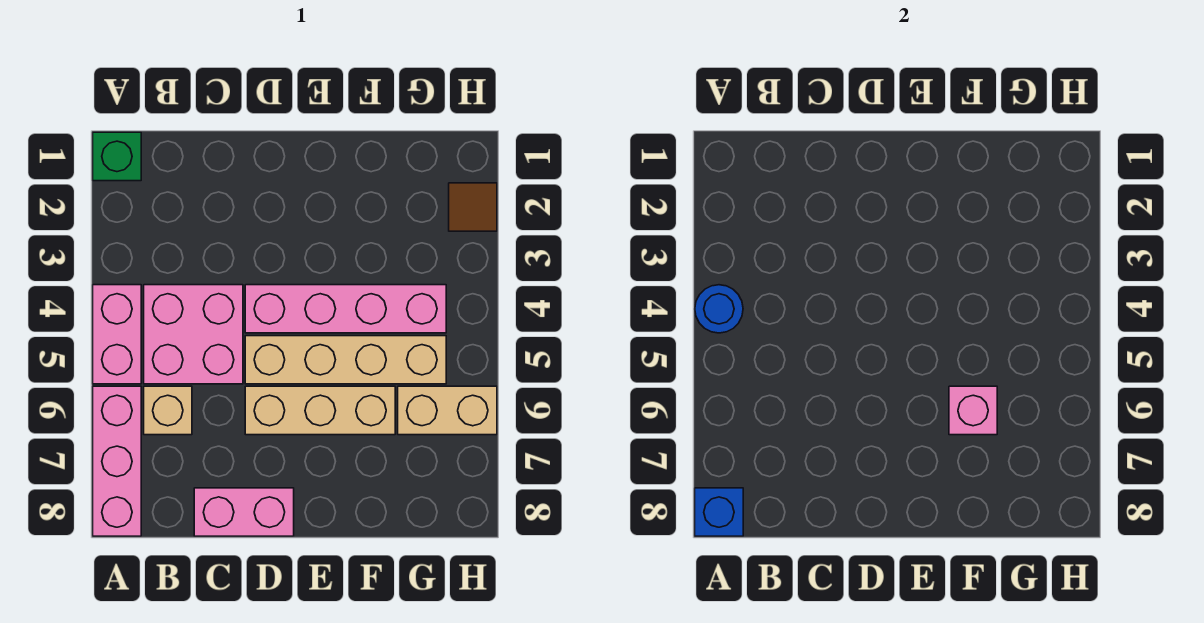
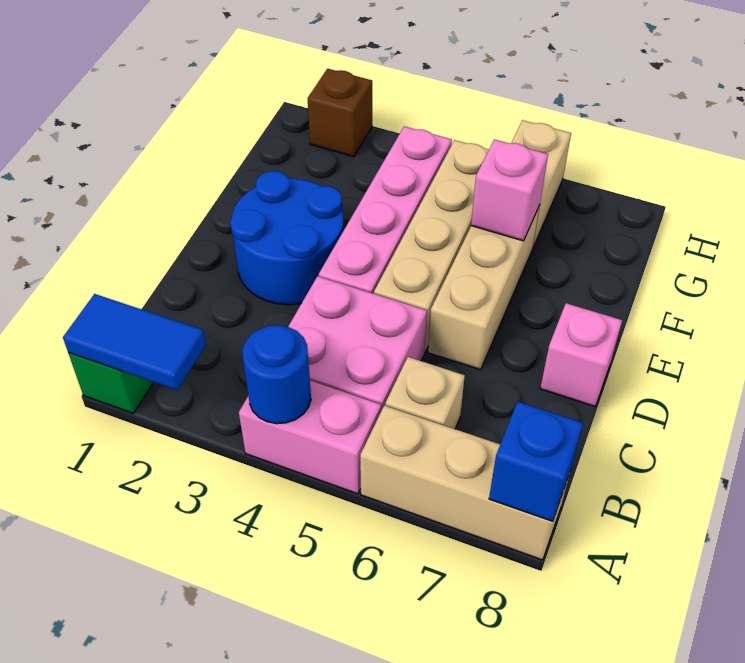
none -> blue tile A1:A2 level 2
pink brick A6:A8 level 1 -> tan brick A6:A8 level 1
pink brick C8:D8 level 1 -> pink brick D8 level 1
none -> blue round brick D2:E3 level 1
brown tile H2 level 1 -> brown brick H2 level 1

